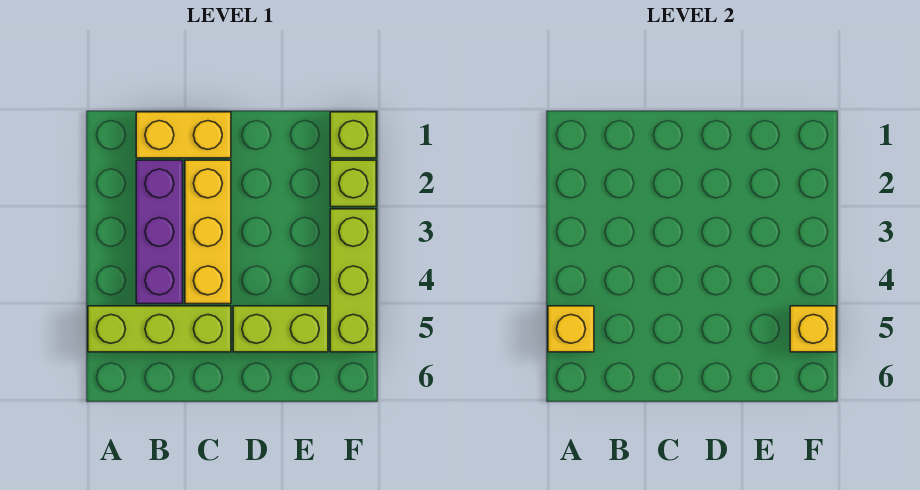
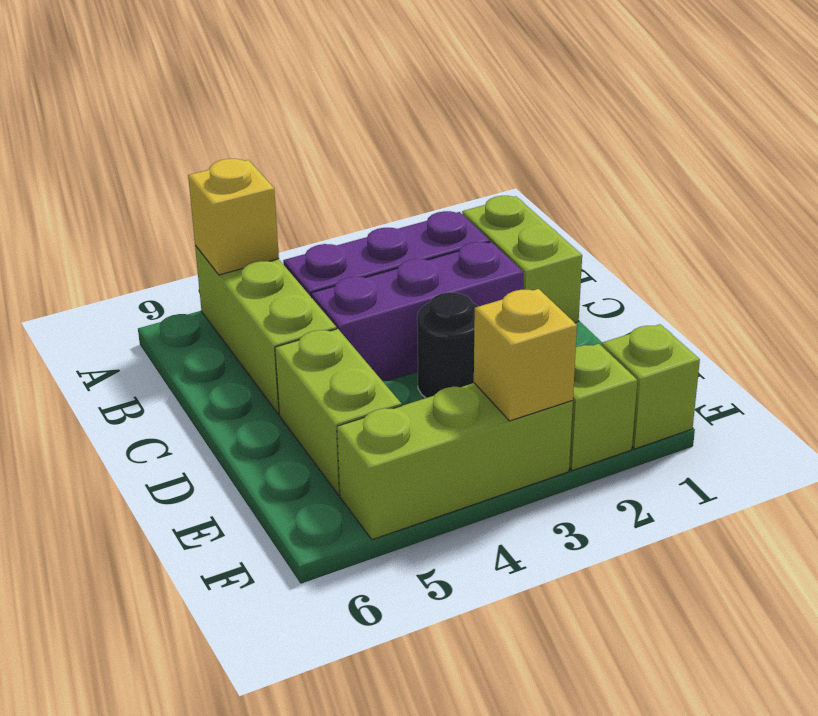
yellow brick B1:C1 level 1 -> lime brick B1:C1 level 1
yellow brick C2:C4 level 1 -> purple brick C2:C4 level 1
none -> black round brick D3 level 1
yellow brick F5 level 2 -> yellow brick F3 level 2

